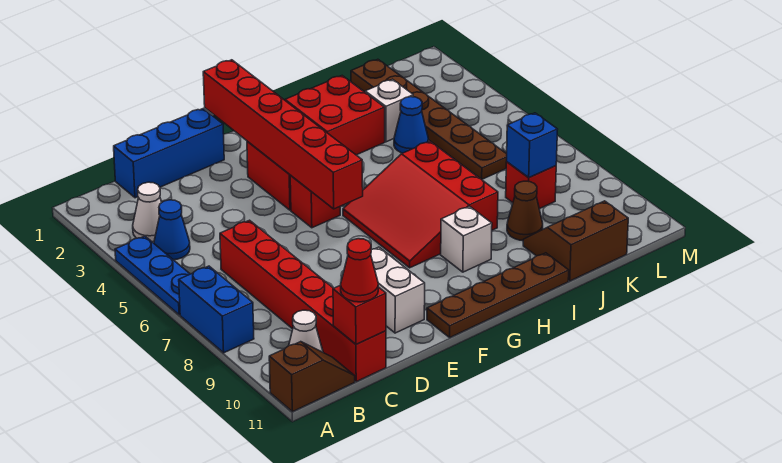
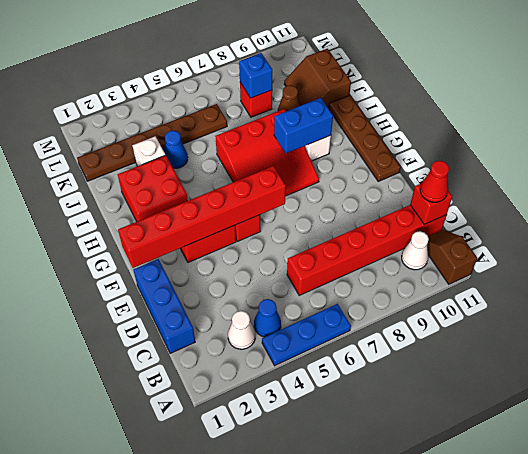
blue brick A7:A8 level 1 -> blue brick H8:H9 level 2
white brick E9:E10 level 1 -> none

